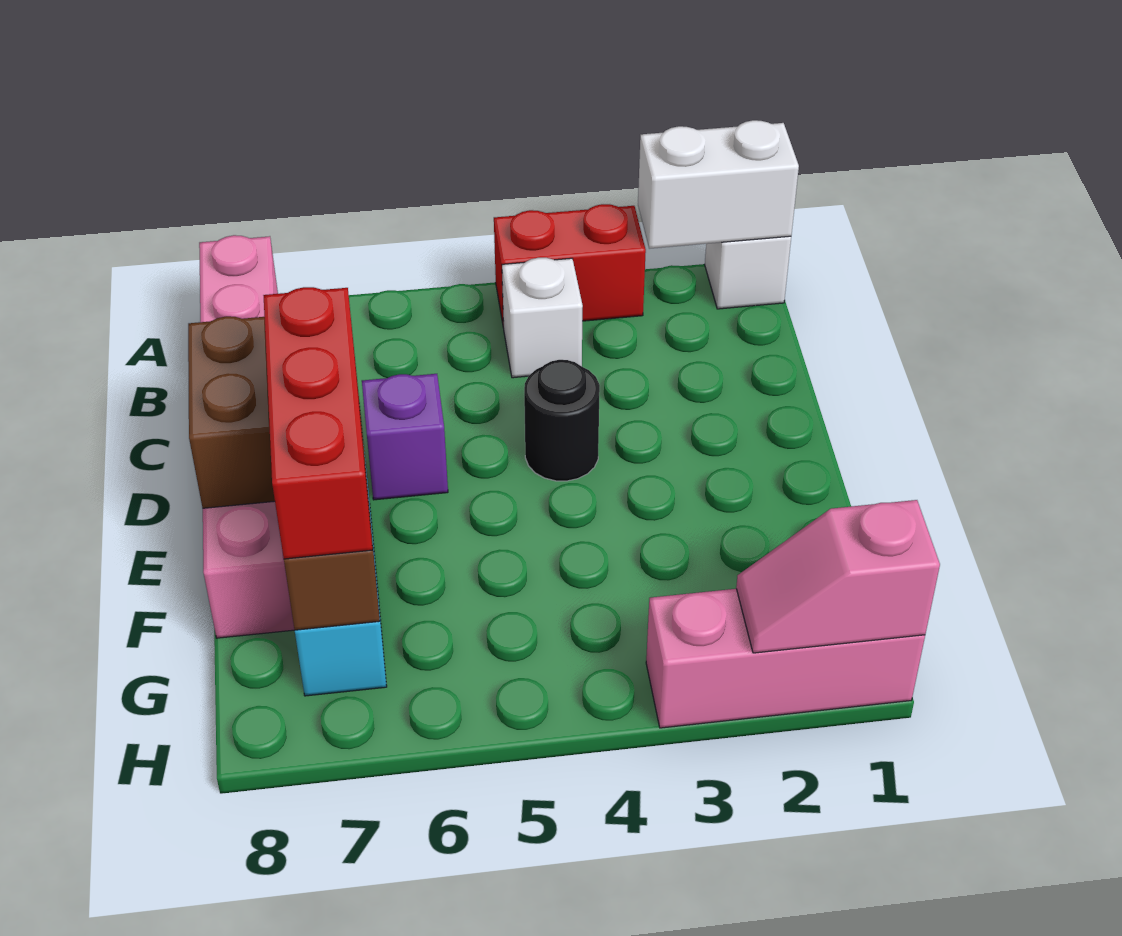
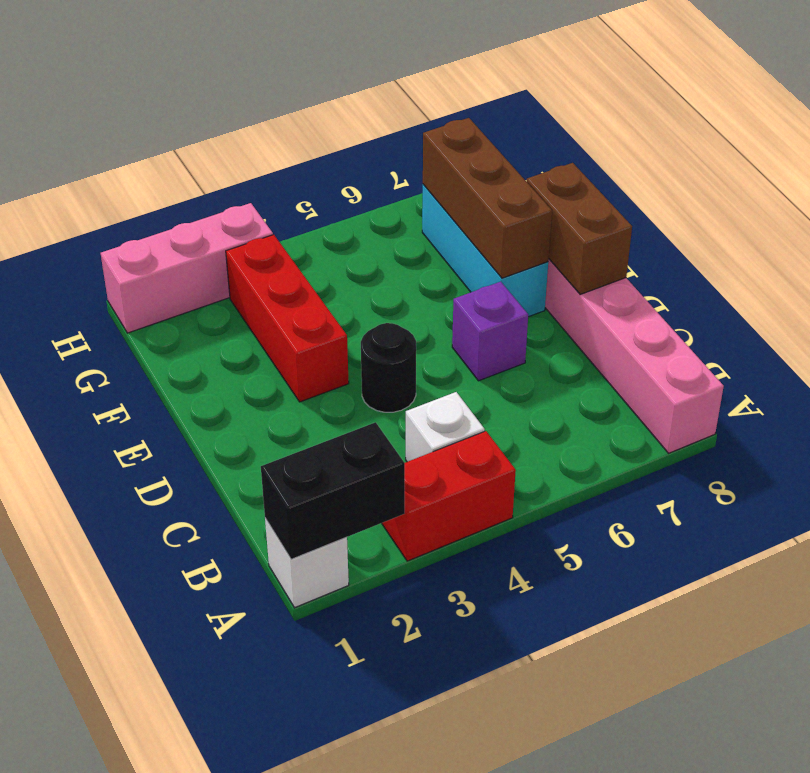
white brick A1:A2 level 2 -> black brick A1:A2 level 2
red brick E7:G7 level 3 -> red brick E3:G3 level 1
pink slope H1:H2 level 2 top 1 -> none

